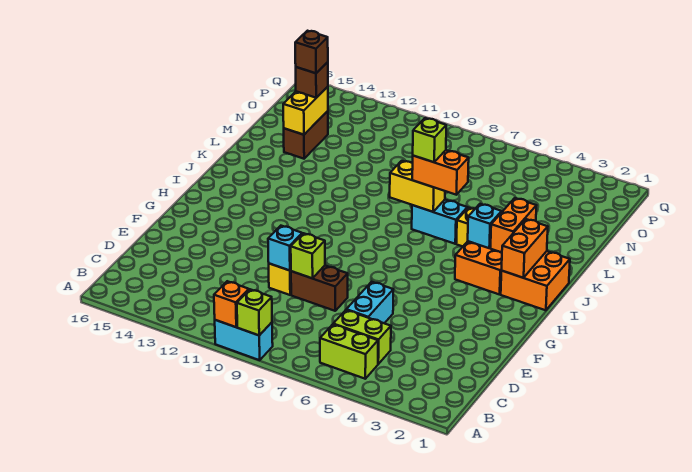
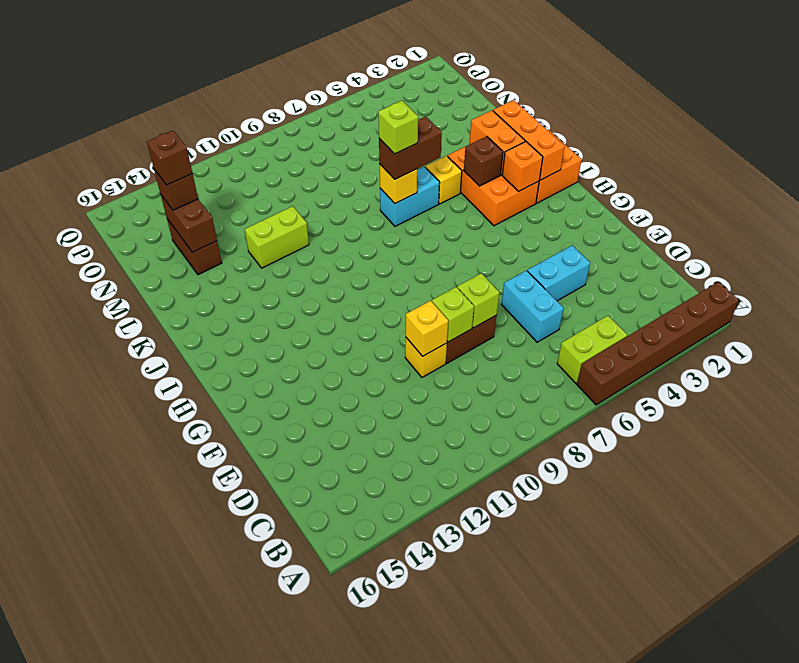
none -> brown brick A1:A6 level 1
cyan brick A9:A10 level 1 -> cyan brick E4:E5 level 1
lime brick A9 level 2 -> lime brick E8 level 2
orange brick A10 level 2 -> orange brick I3 level 2
lime brick C5:C6 level 1 -> lime brick L11:L12 level 1
cyan brick E10 level 2 -> yellow brick E10 level 2
orange brick I2:J2 level 2 -> orange brick I2:K2 level 2
cyan brick J4 level 2 -> brown brick J4 level 2
orange brick K6:K7 level 3 -> brown brick K6:K7 level 3
yellow brick K7:K8 level 2 -> yellow brick K7 level 2
yellow brick M14:N14 level 2 -> brown brick M14:N14 level 2

